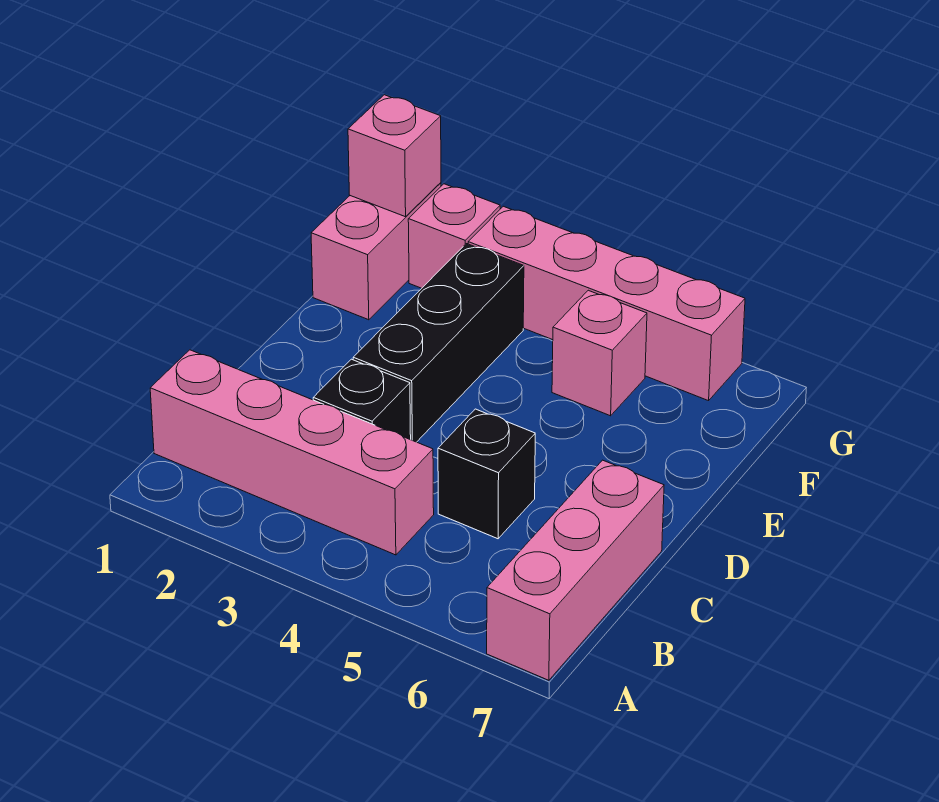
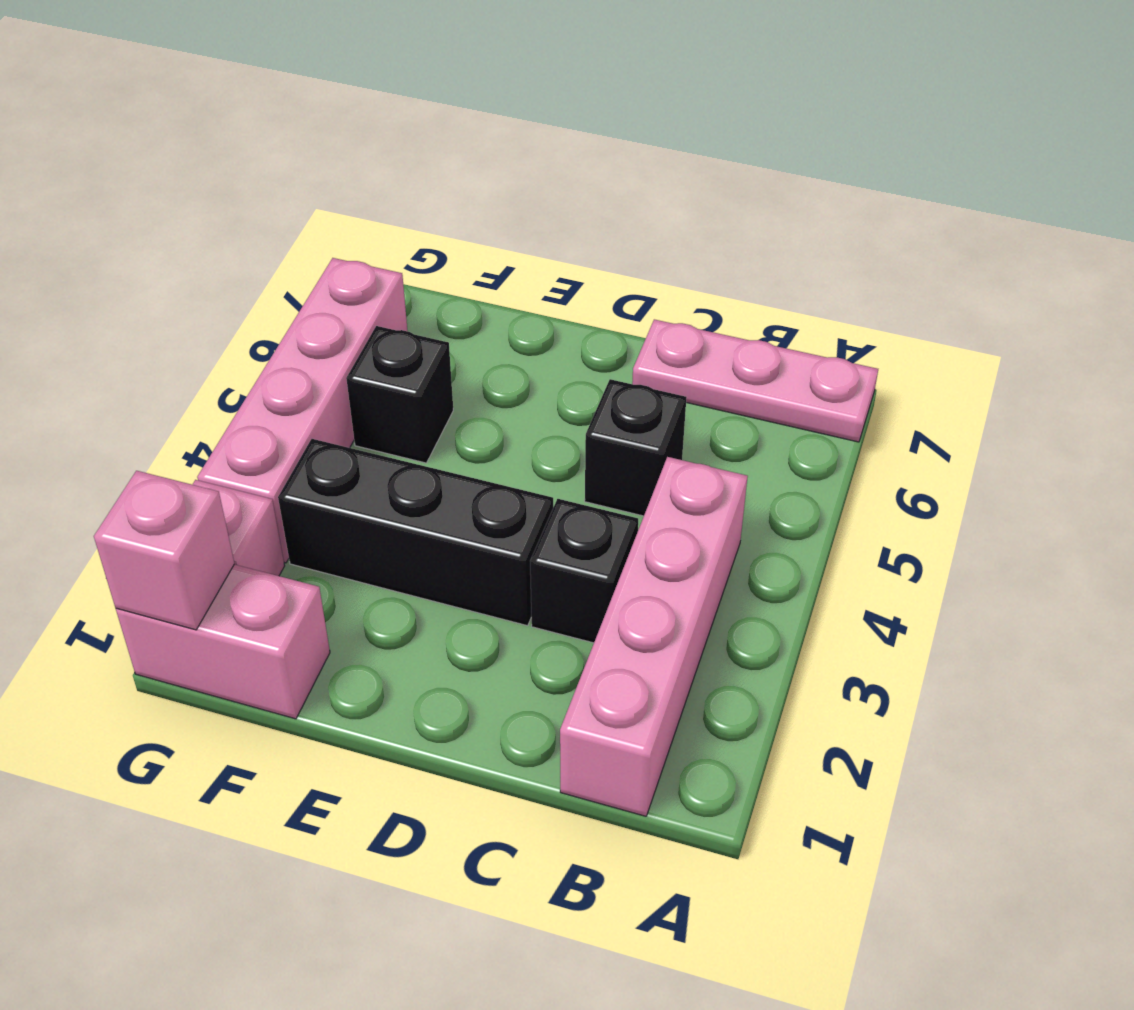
pink brick A7:C7 level 1 -> pink plate A7:C7 level 1
pink brick F5 level 1 -> black brick F5 level 1

